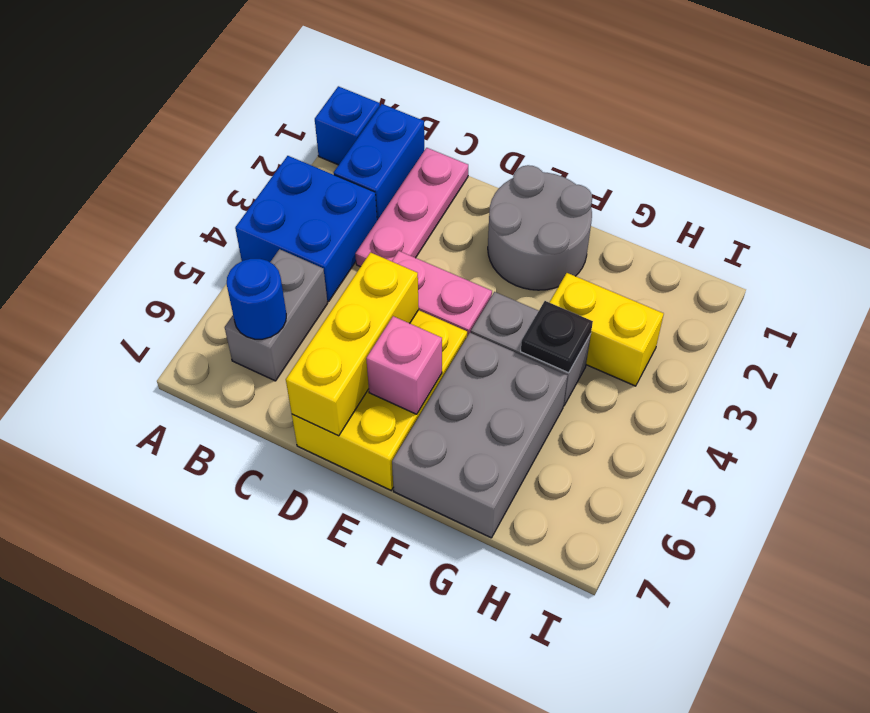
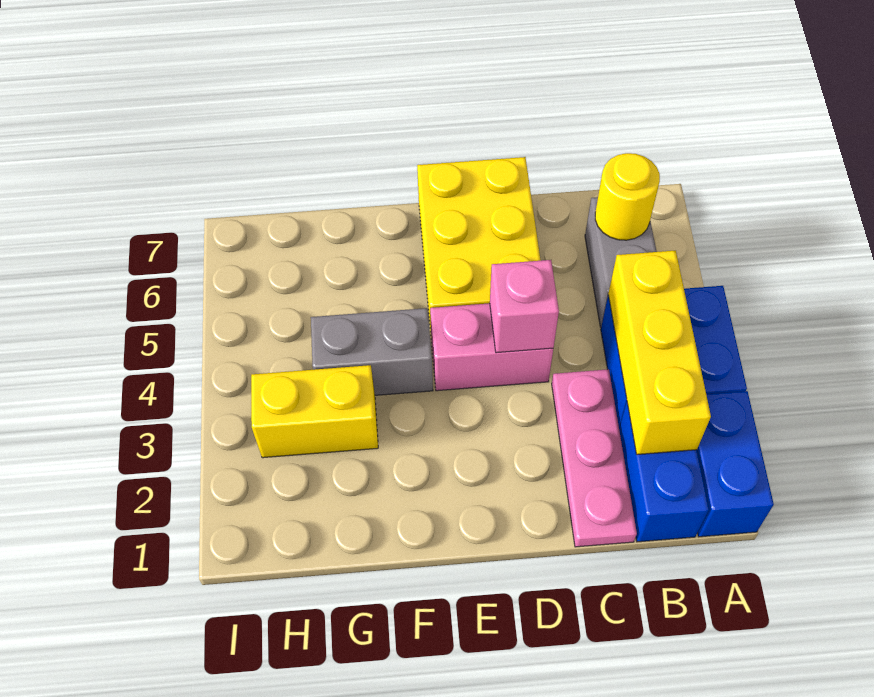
blue brick A1 level 1 -> blue brick A1:A2 level 1
blue round brick B6 level 2 -> yellow round brick B6 level 2
yellow brick D5:D7 level 2 -> yellow brick B2:B4 level 2
grey round brick E1:F2 level 1 -> none
pink brick E6 level 2 -> pink brick D4 level 2
grey brick F5:G7 level 1 -> none
black plate G4 level 2 -> none

